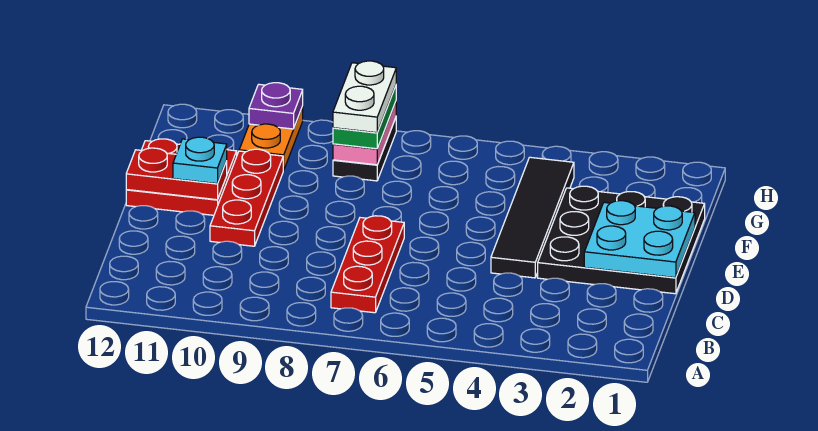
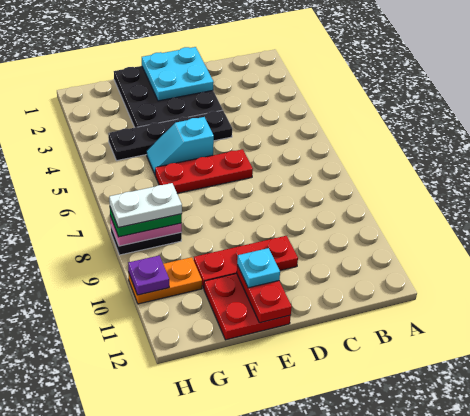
red plate B7:D7 level 1 -> red plate D6:F6 level 1
black tile D4:G4 level 1 -> black plate D4:G4 level 1
none -> cyan slope E5:F5 level 1 top E

